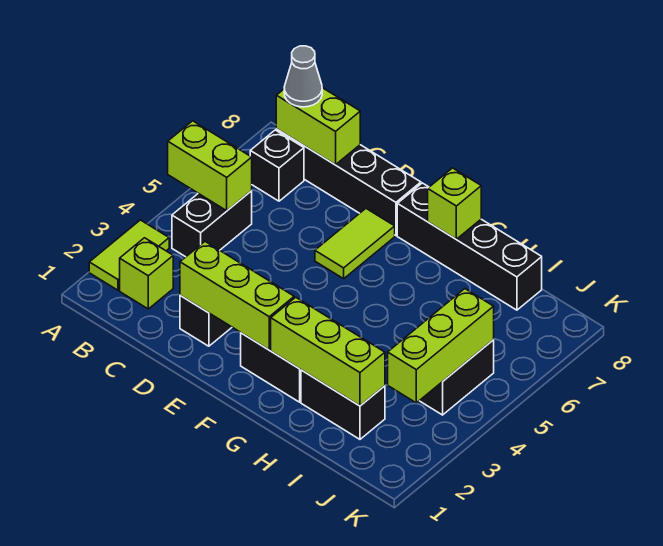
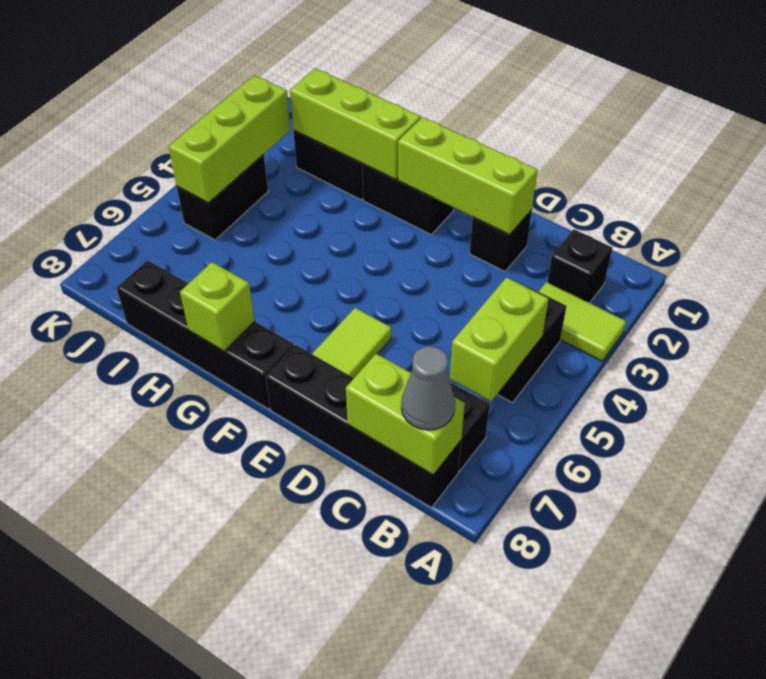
lime tile A2:A3 level 1 -> lime tile A3:B3 level 1
lime brick A5:B5 level 2 -> lime brick B5:B6 level 2
lime brick B2 level 1 -> black brick B2 level 1

